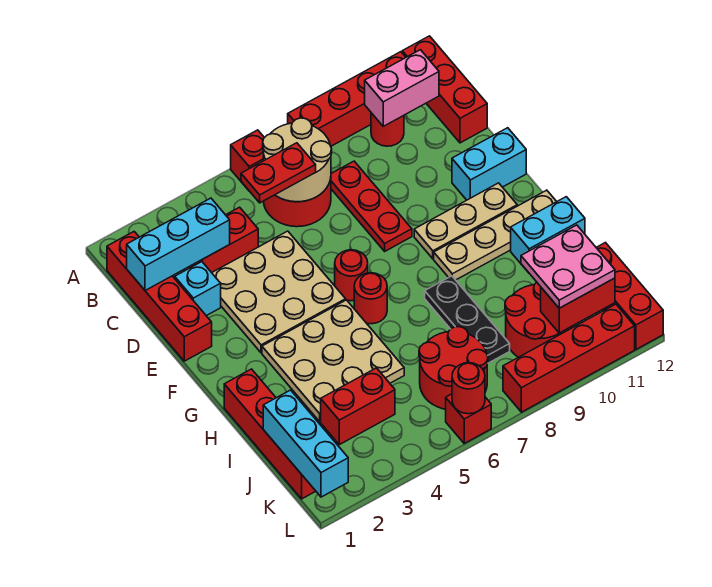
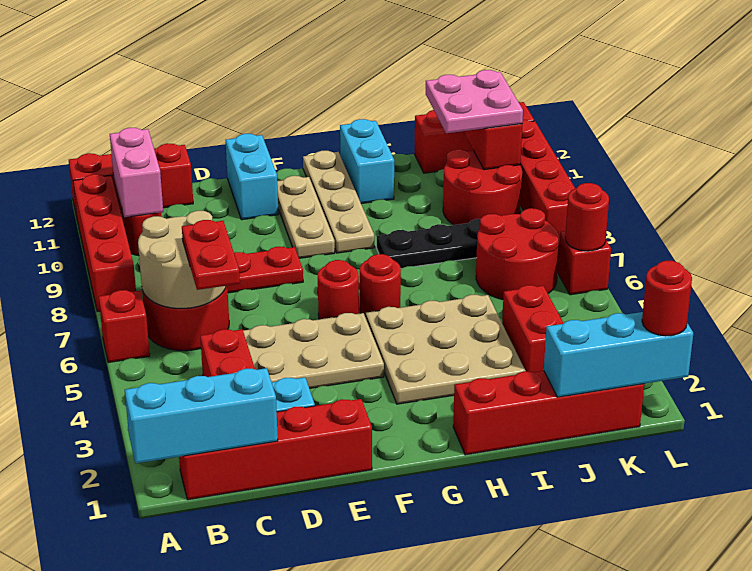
cyan brick C1:C3 level 2 -> cyan brick A1:C1 level 2
tan plate D3:F5 level 1 -> tan plate D4:F5 level 1
none -> red round brick L1 level 3

